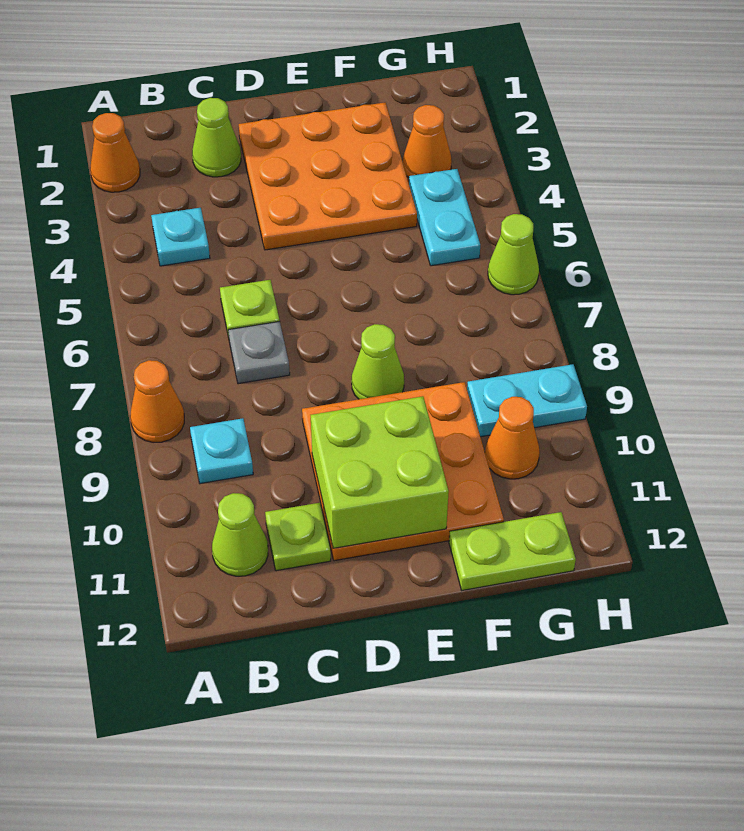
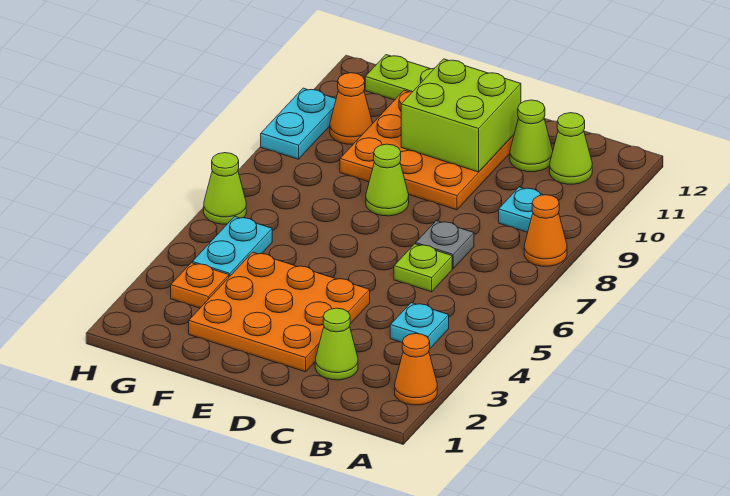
lime plate C11 level 1 -> lime cone C11 level 1
orange cone G3 level 1 -> orange plate G3 level 1
cyan plate G9:H9 level 1 -> cyan plate H9:H10 level 1

